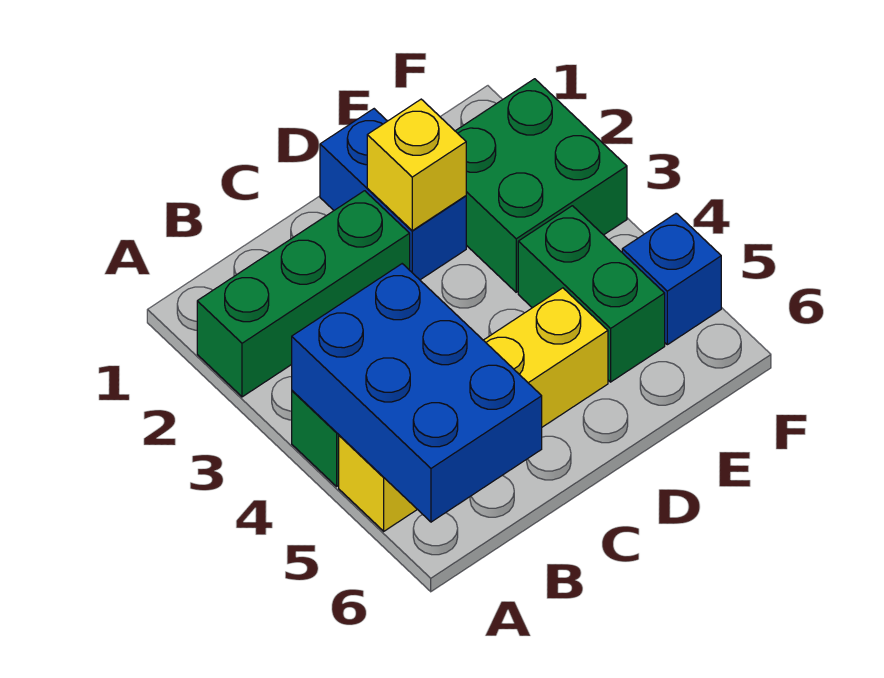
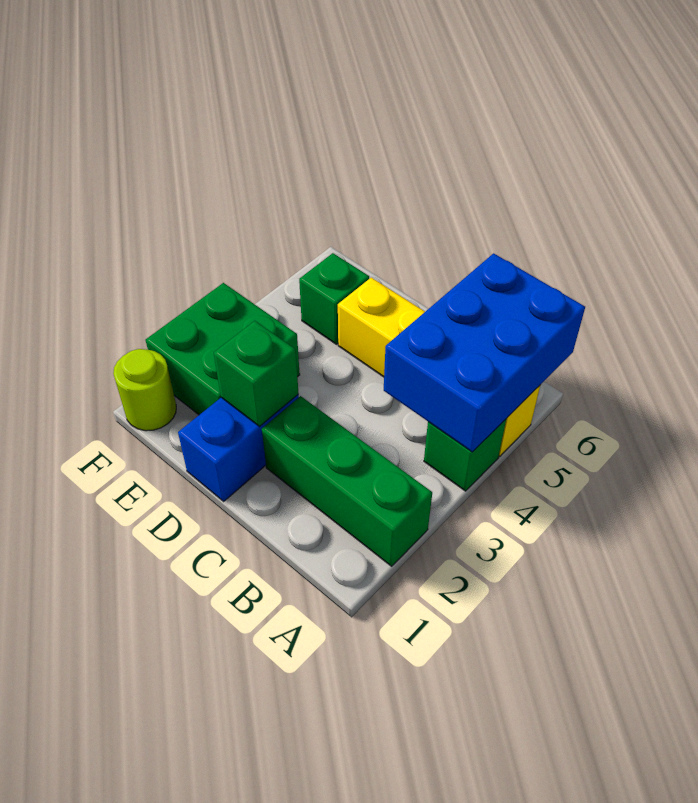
yellow brick D2 level 2 -> green brick D2 level 2
green brick E4:E5 level 1 -> green brick E5 level 1
none -> lime round brick F1 level 1
blue brick F5 level 1 -> none

